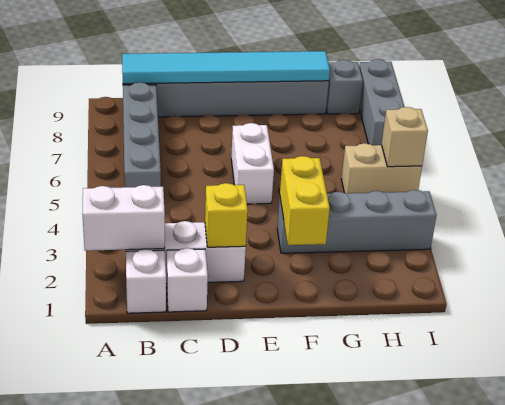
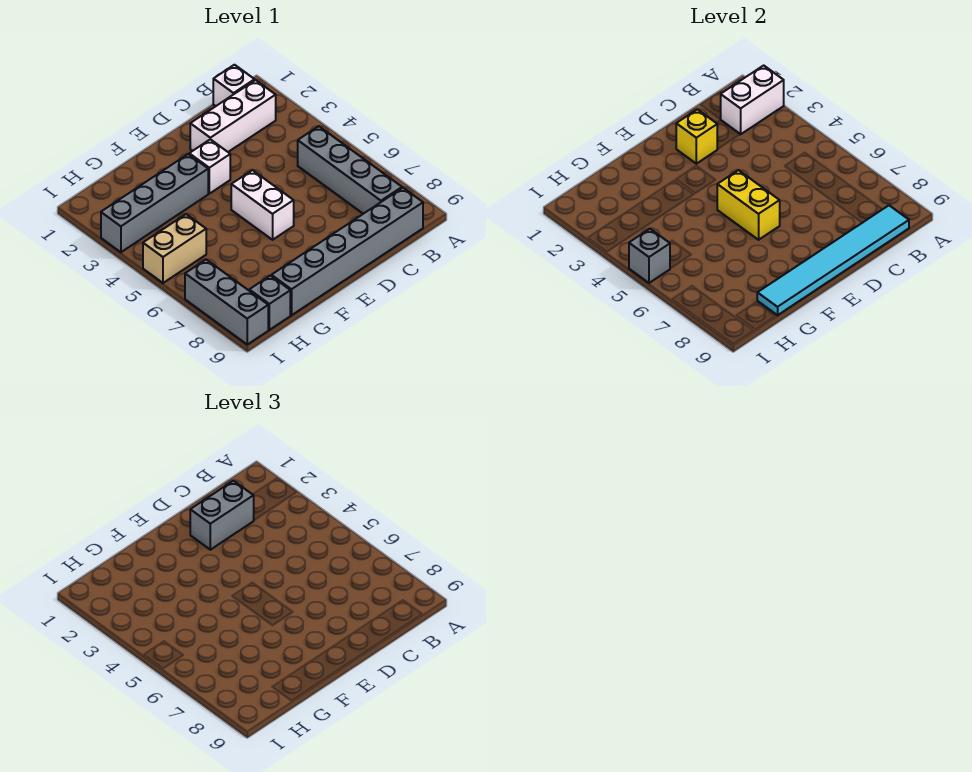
white brick C1 level 1 -> white brick E3 level 1
none -> grey brick C2:D2 level 3
yellow brick F2:F3 level 2 -> yellow brick E5:E6 level 2
tan brick I5 level 2 -> grey brick I5 level 2

